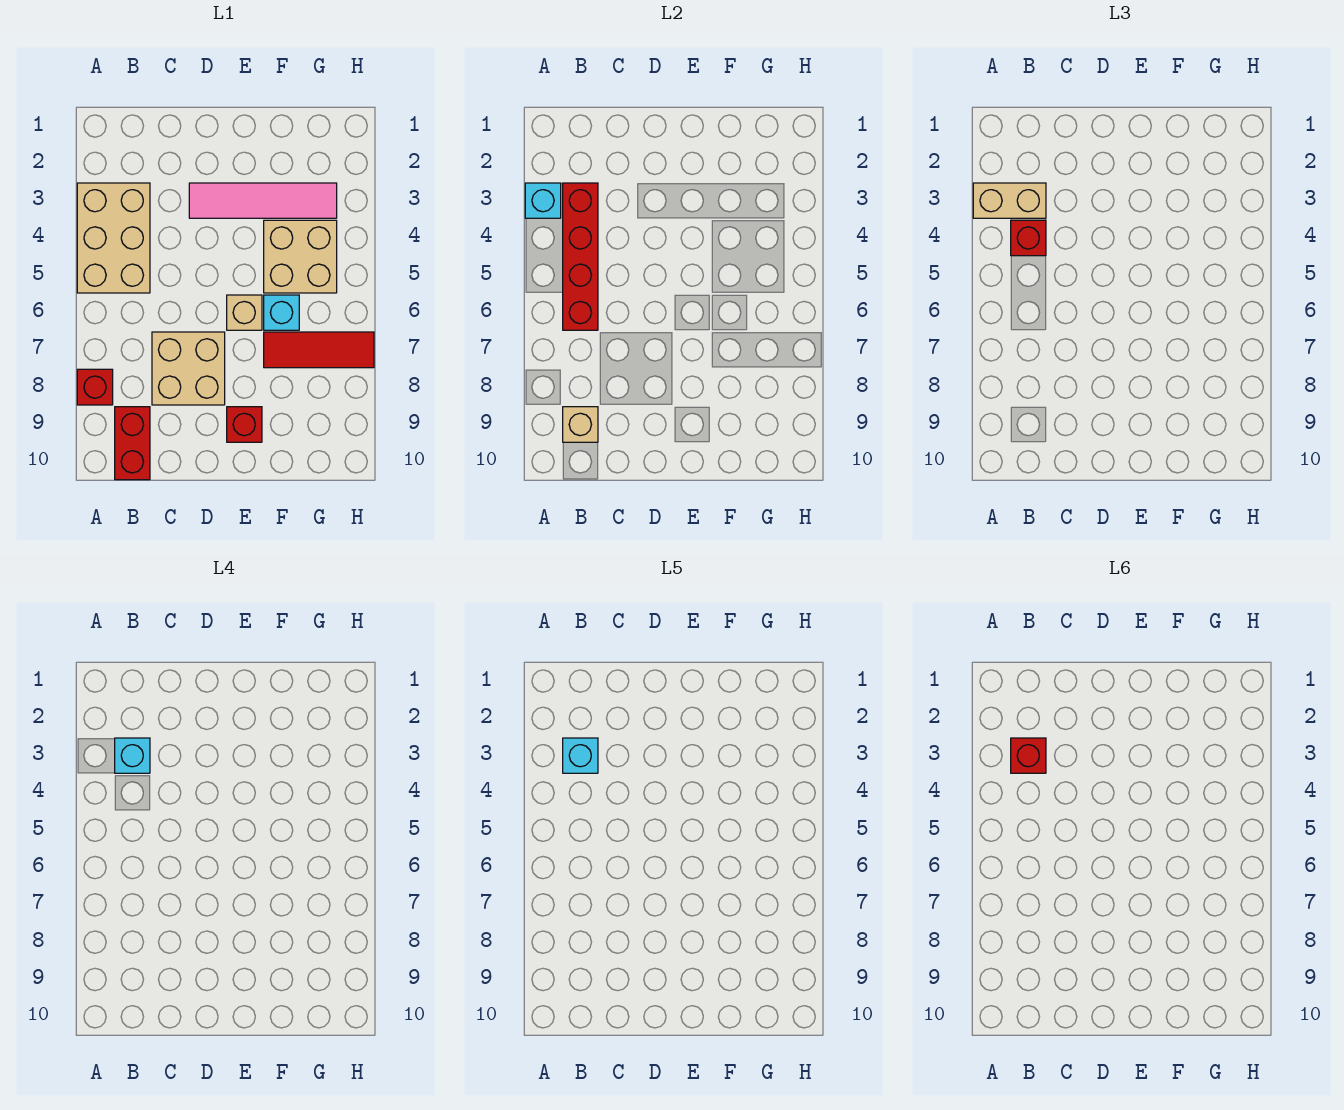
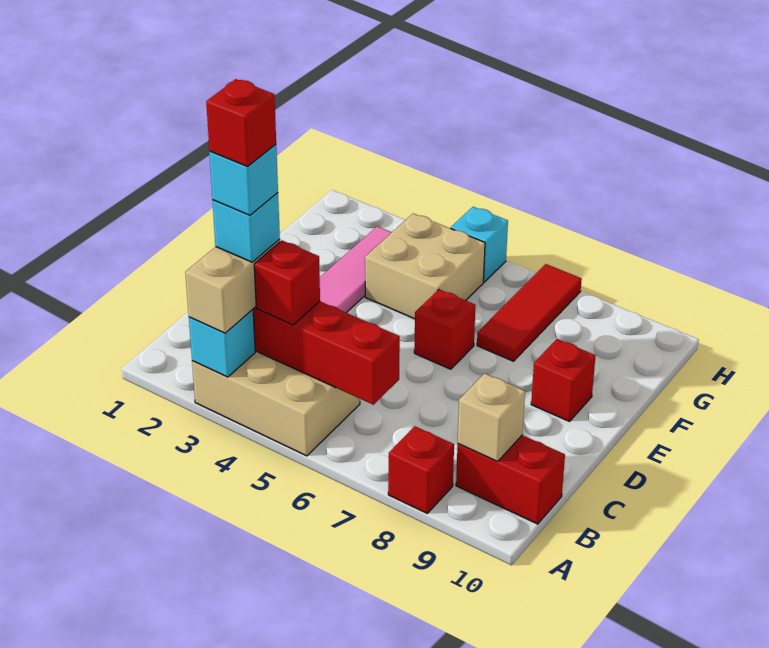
tan brick C7:D8 level 1 -> none
tan brick E6 level 1 -> red brick E6 level 1
cyan brick F6 level 1 -> cyan brick H5 level 1

